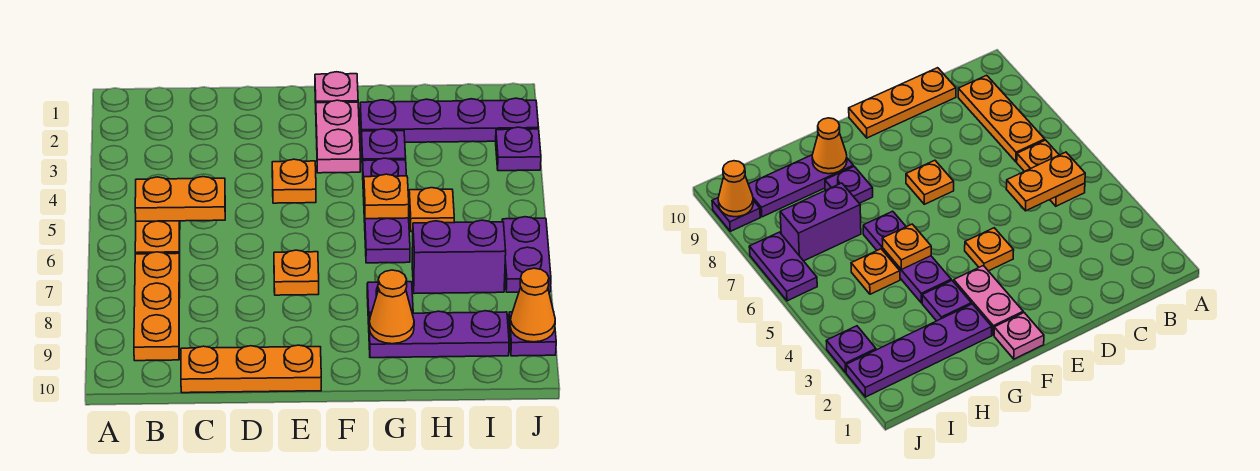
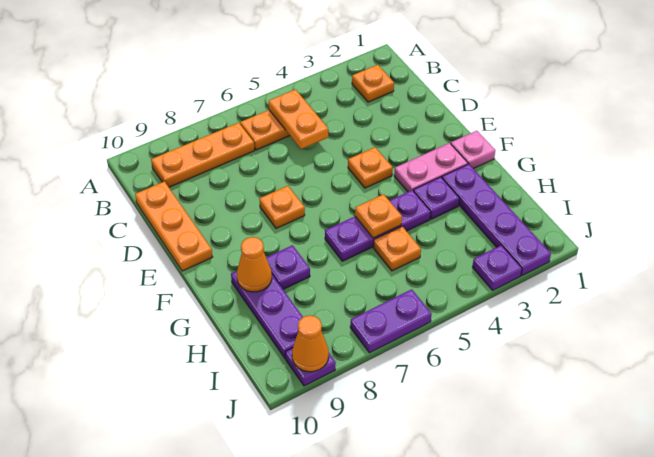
none -> orange plate B2 level 1
purple brick H7:I7 level 1 -> none

